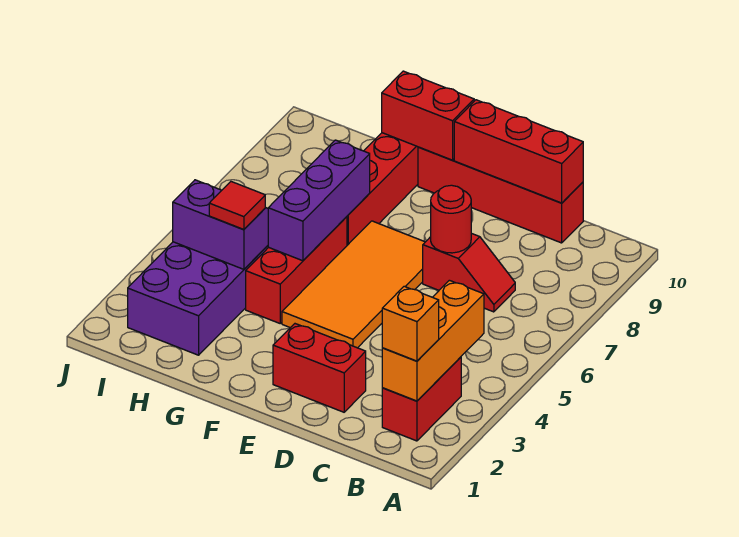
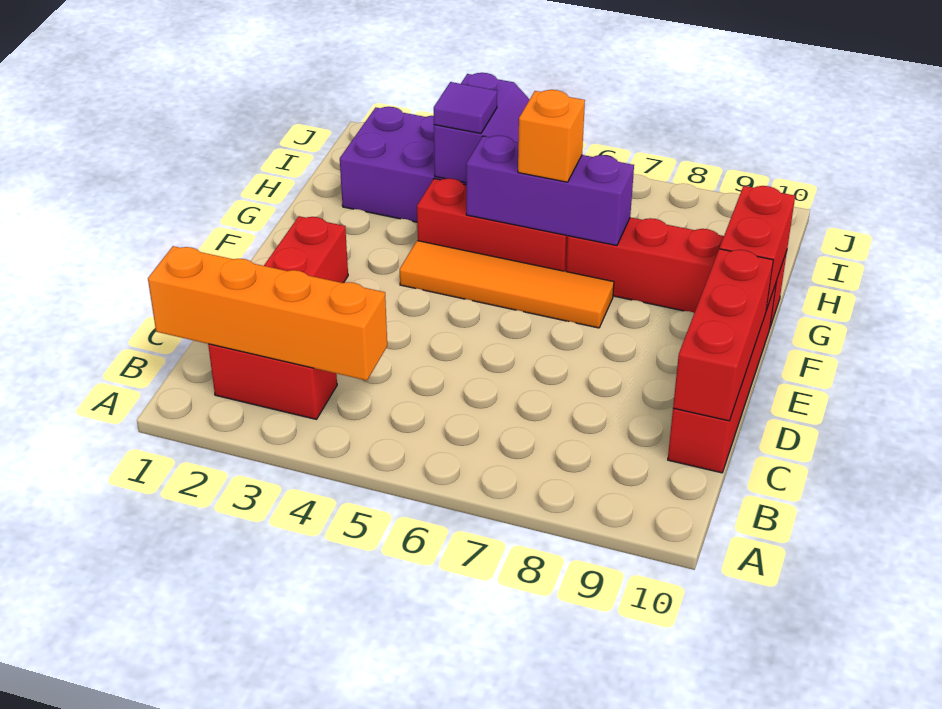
orange brick B2:B4 level 2 -> orange brick B1:B4 level 2
orange brick B2 level 3 -> orange brick G6 level 3
red slope C7:D7 level 1 top D -> none
red round brick D7 level 2 -> none
orange tile E4:F7 level 1 -> orange tile F4:F7 level 1
red tile H4 level 3 -> purple tile H4 level 3

